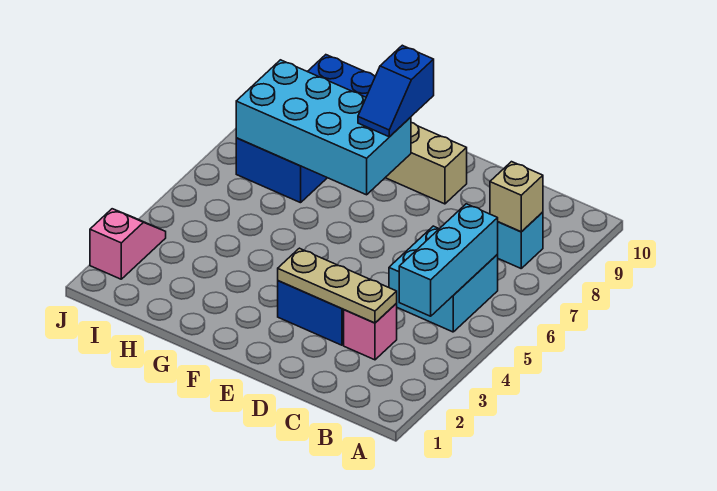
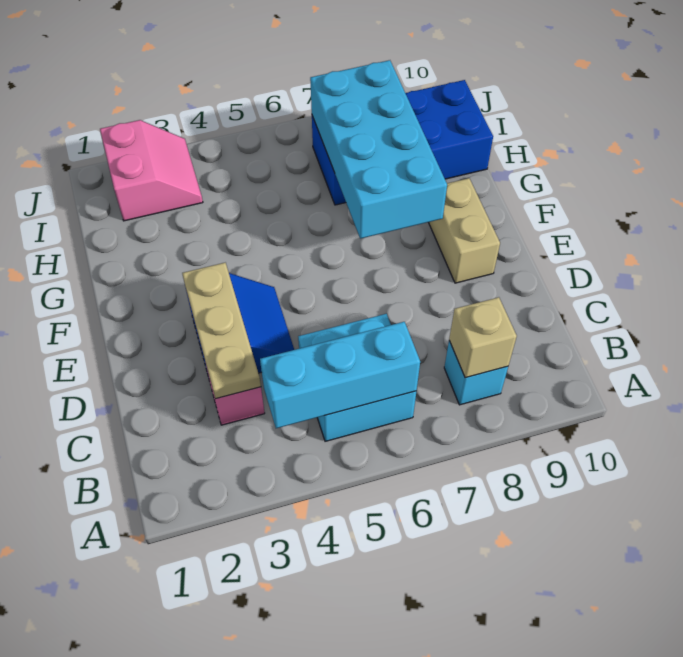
blue slope F8:F9 level 3 top 9 -> none
pink slope J2:J3 level 1 top 2 -> pink slope I2:J3 level 1 top 2

